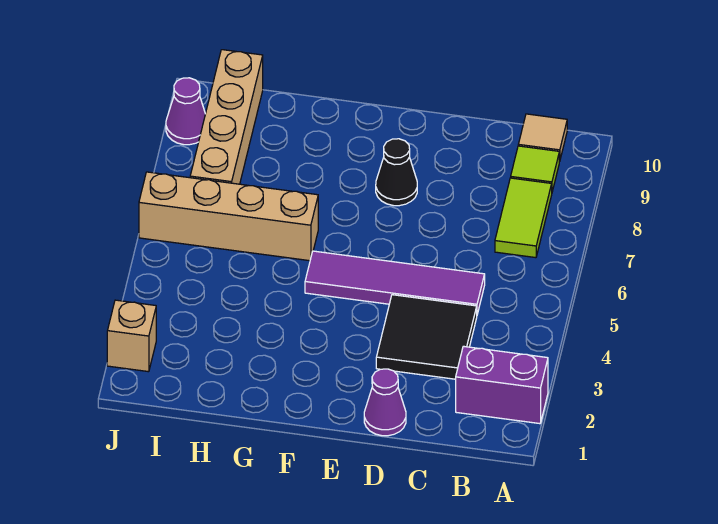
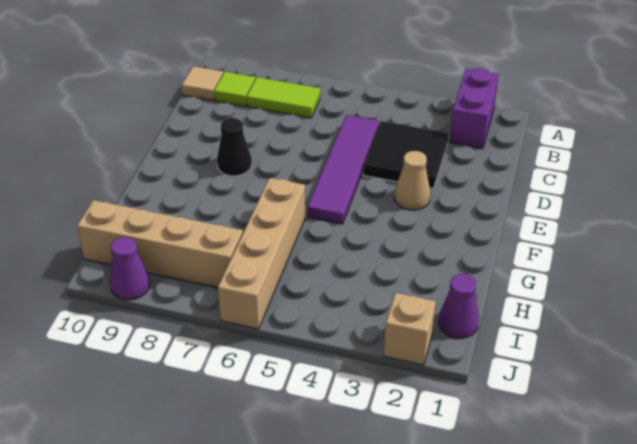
purple cone D1 level 1 -> purple cone I1 level 1
none -> tan cone E3 level 1

